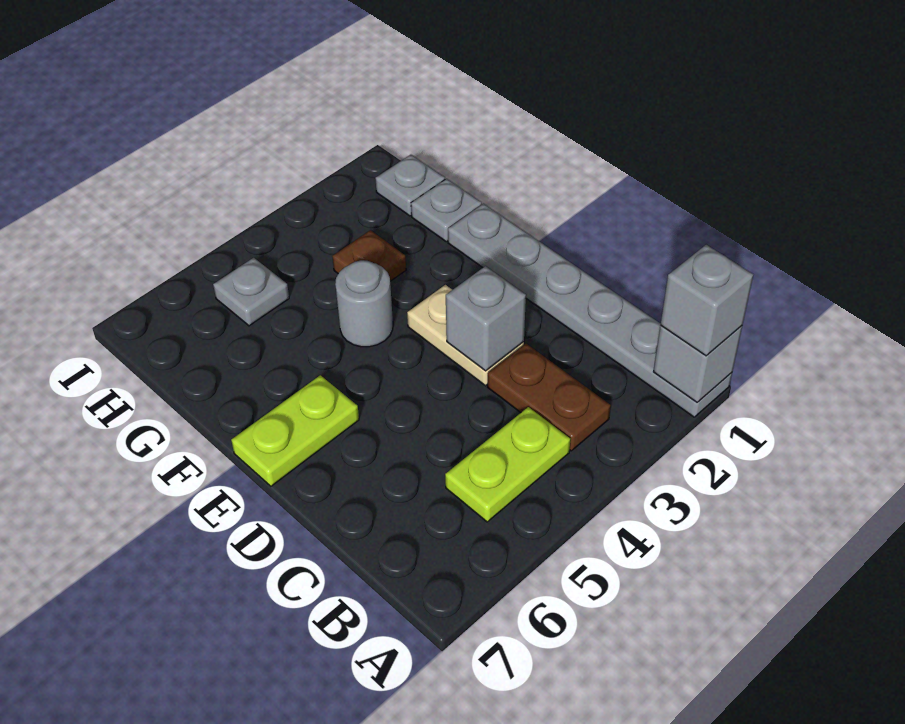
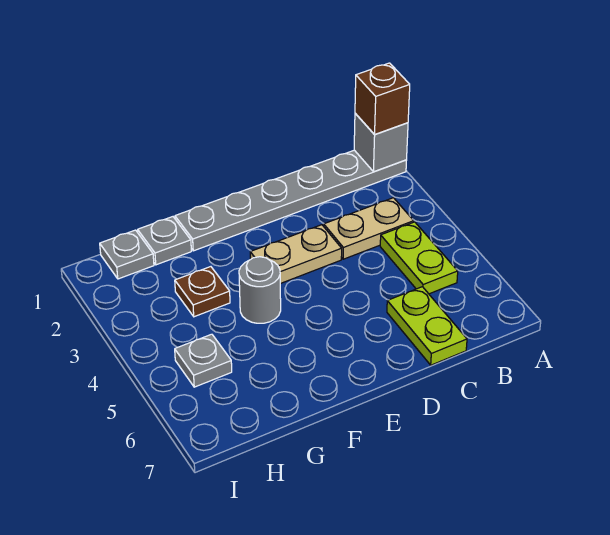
grey brick A1 level 3 -> brown brick A1 level 3
brown plate B3:C3 level 1 -> tan plate B3:C3 level 1
grey brick D3 level 2 -> none
lime plate E6:E7 level 1 -> lime plate C6:C7 level 1

